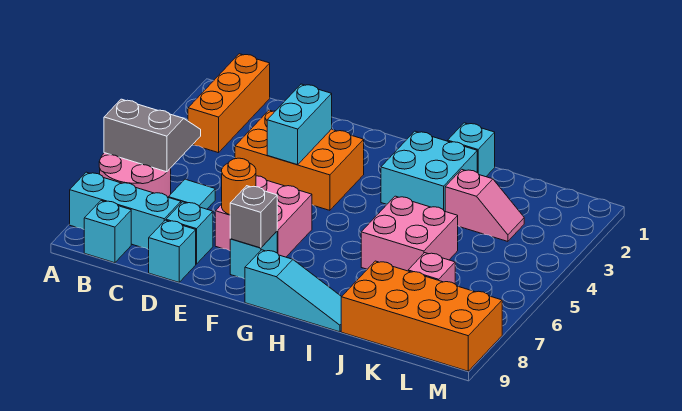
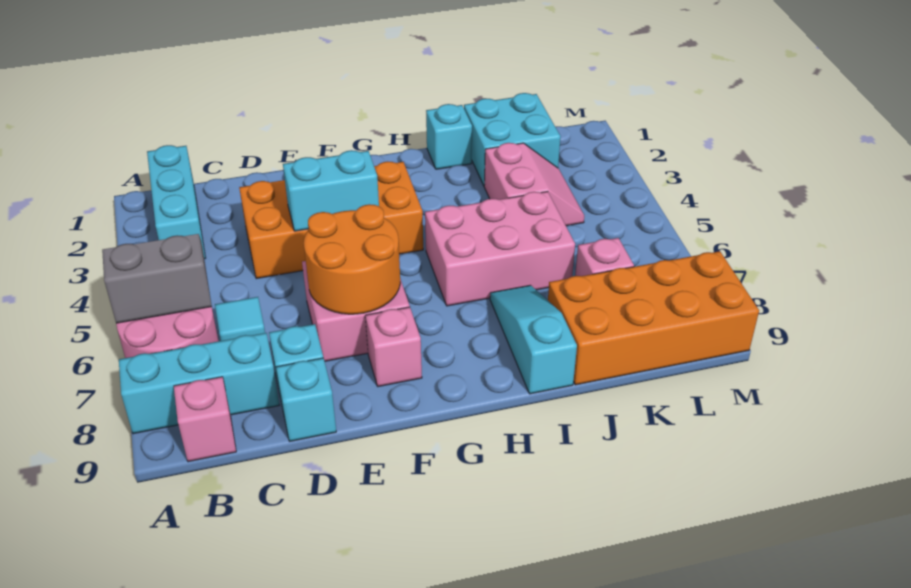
orange brick B1:B3 level 1 -> cyan brick B1:B3 level 1
cyan brick B9 level 1 -> pink brick B9 level 1
orange brick D3:F4 level 1 -> orange brick D3:G4 level 1
cyan brick E3:E4 level 2 -> cyan brick E4:F4 level 2
orange round brick E7 level 2 -> orange round brick E6:F7 level 2
cyan brick F8 level 1 -> pink brick F8 level 1
grey brick F8 level 2 -> none
cyan slope G9:I9 level 1 top G -> cyan slope I7:I9 level 1 top 9
cyan brick H2:I3 level 1 -> cyan brick J1:K2 level 1
pink brick I5:J6 level 1 -> pink brick H5:J6 level 1
pink slope J3:K3 level 1 top J -> pink slope J3:K4 level 1 top J

